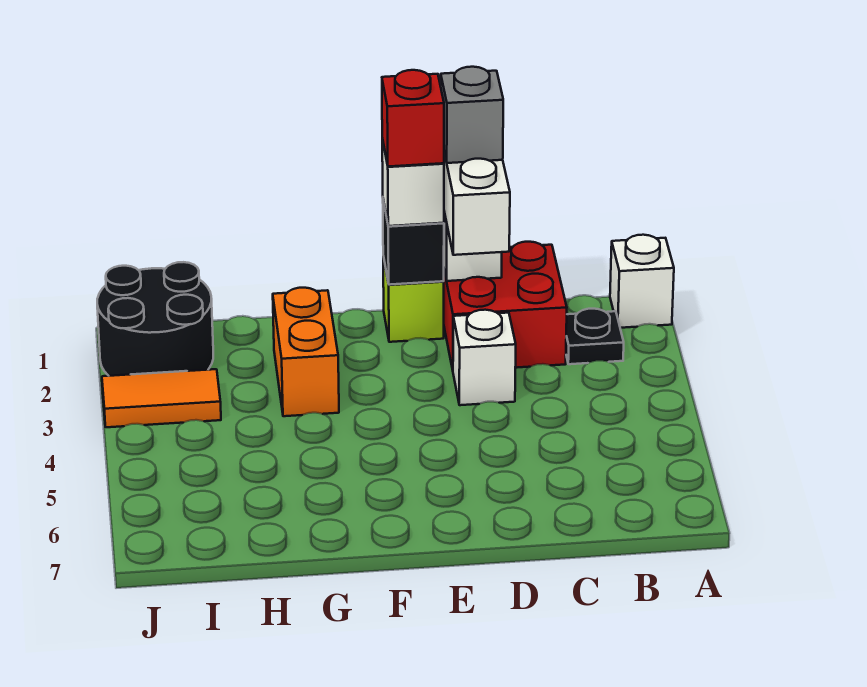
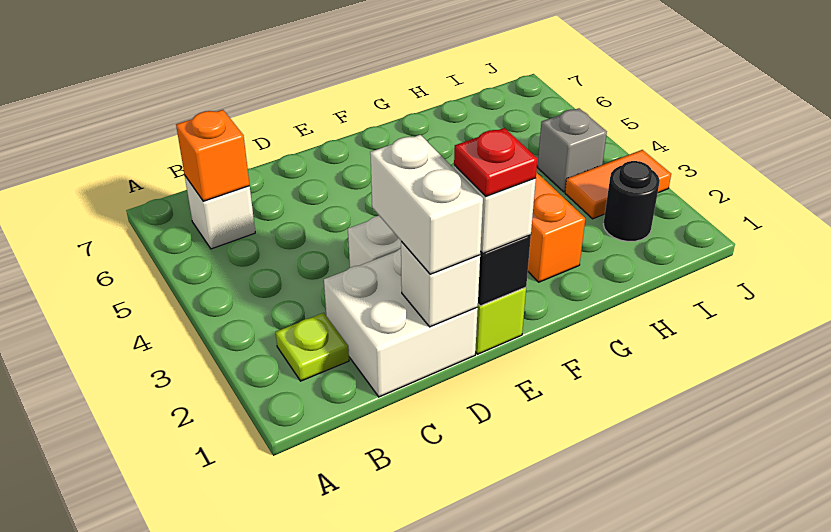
white brick A1 level 1 -> white brick B6 level 1
black plate B2 level 1 -> lime plate B2 level 1
none -> orange brick B6 level 2
red brick C1:D2 level 1 -> white brick C1:D2 level 1
grey brick D1 level 4 -> grey brick I4 level 1
red brick E1 level 4 -> red plate E1 level 4
black round brick I1:J2 level 1 -> black round brick I2 level 1

